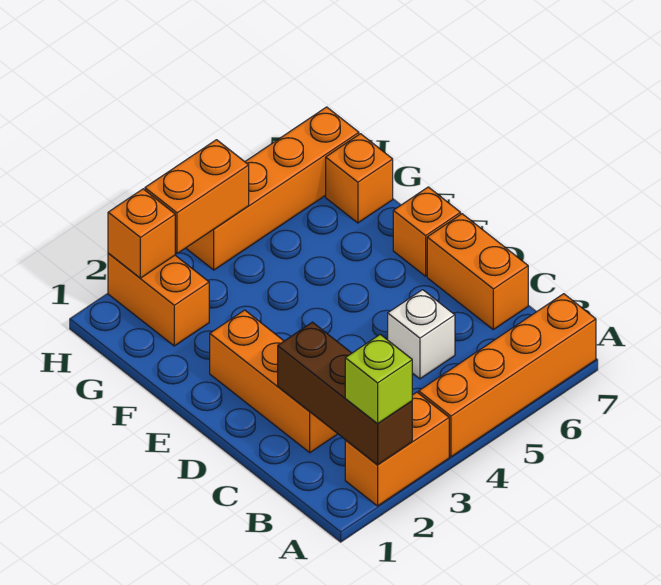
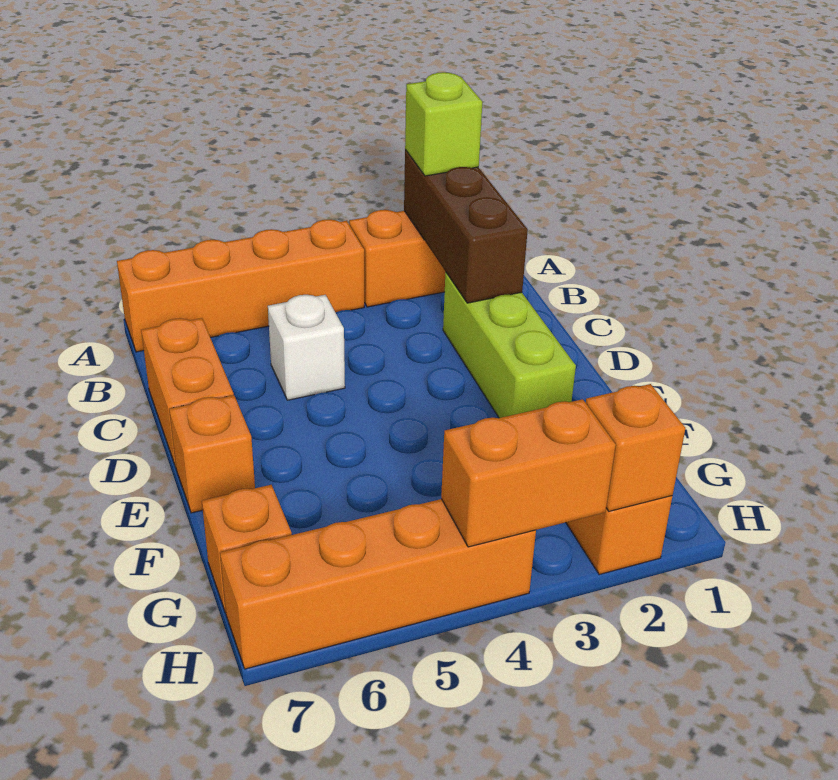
orange brick C2:E2 level 1 -> lime brick C2:E2 level 1

